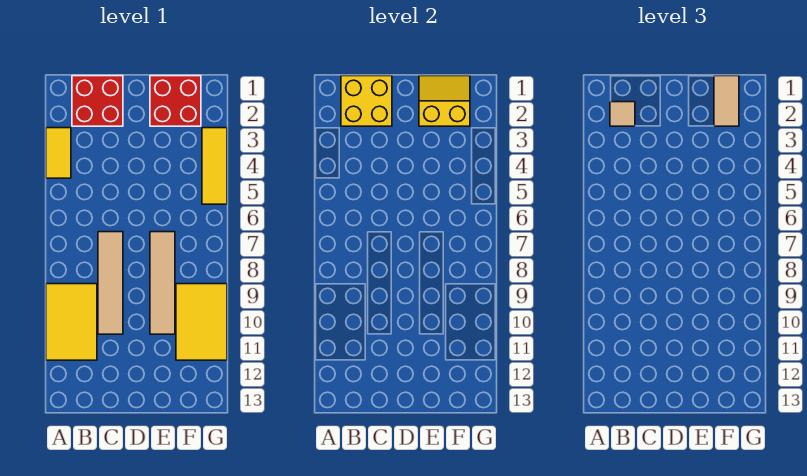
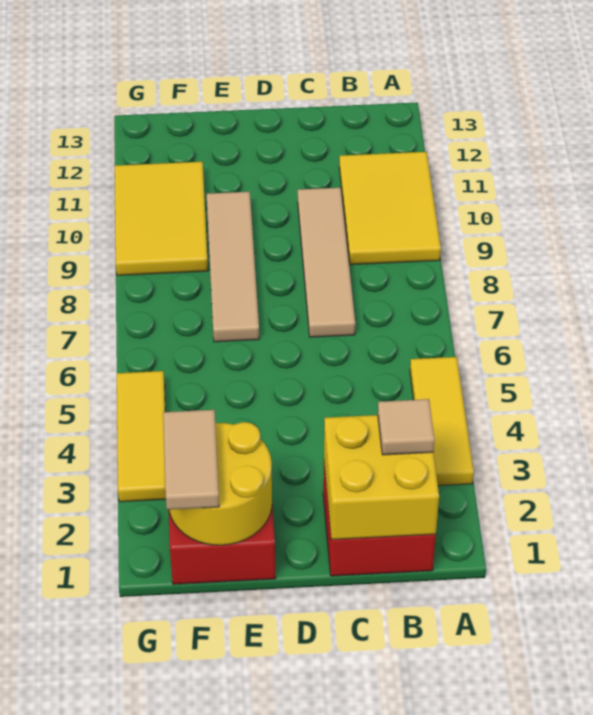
yellow tile A3:A4 level 1 -> yellow tile A3:A5 level 1
yellow slope E1:F2 level 2 top 2 -> yellow round brick E1:F2 level 2

